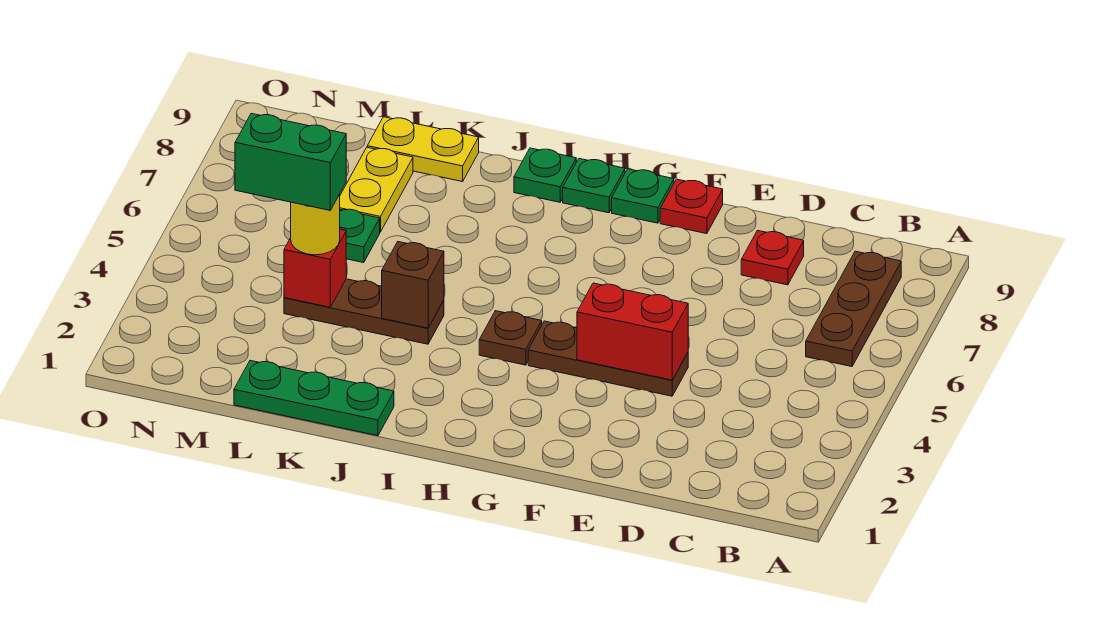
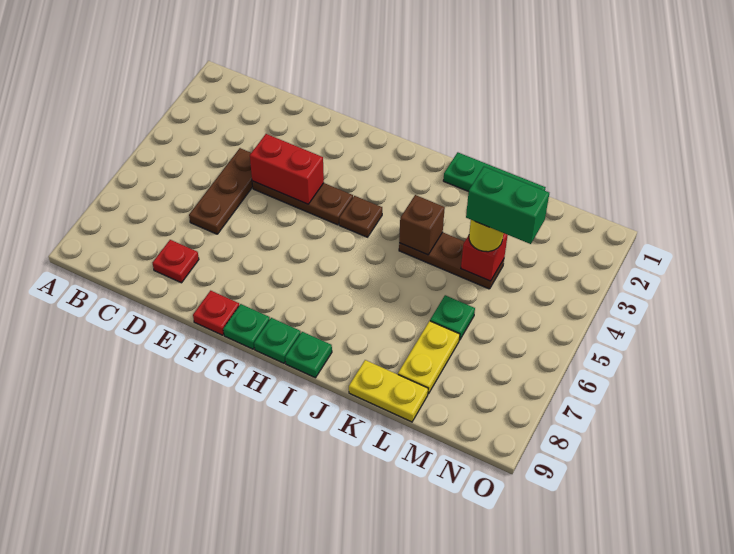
brown plate B6:B8 level 1 -> brown plate D4:D6 level 1

